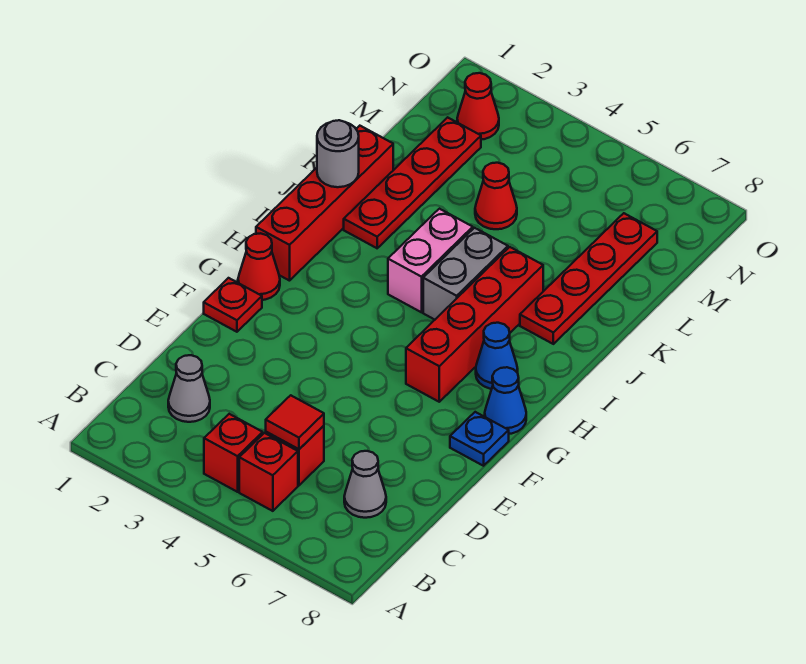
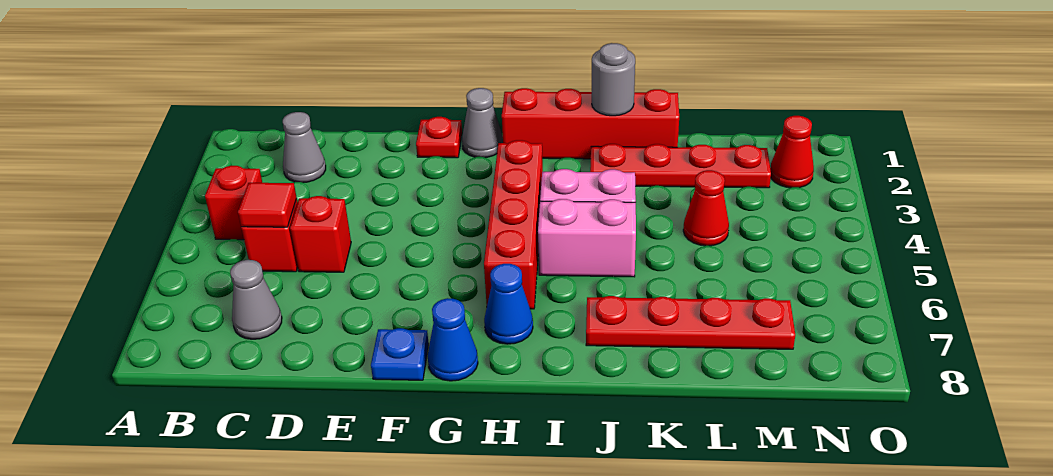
red brick B5 level 1 -> red brick D5 level 1
red cone G1 level 1 -> grey cone G1 level 1
red brick G6:J6 level 1 -> red brick H3:H6 level 1
grey brick I5:J5 level 1 -> pink brick I5:J5 level 1

